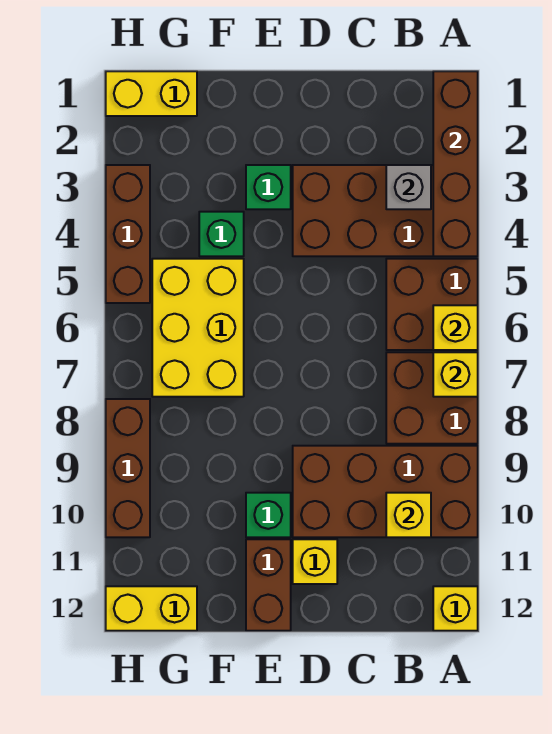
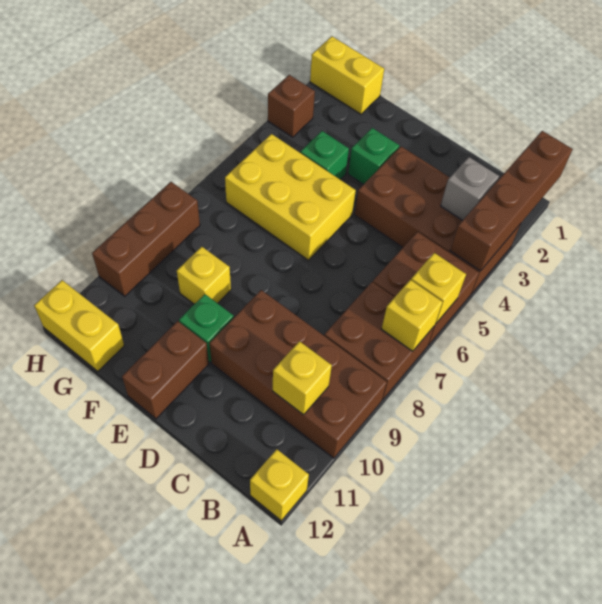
yellow brick D11 level 1 -> yellow brick F9 level 1
yellow brick F5:G7 level 1 -> yellow brick E5:G6 level 1
brown brick H3:H5 level 1 -> brown brick H3 level 1

